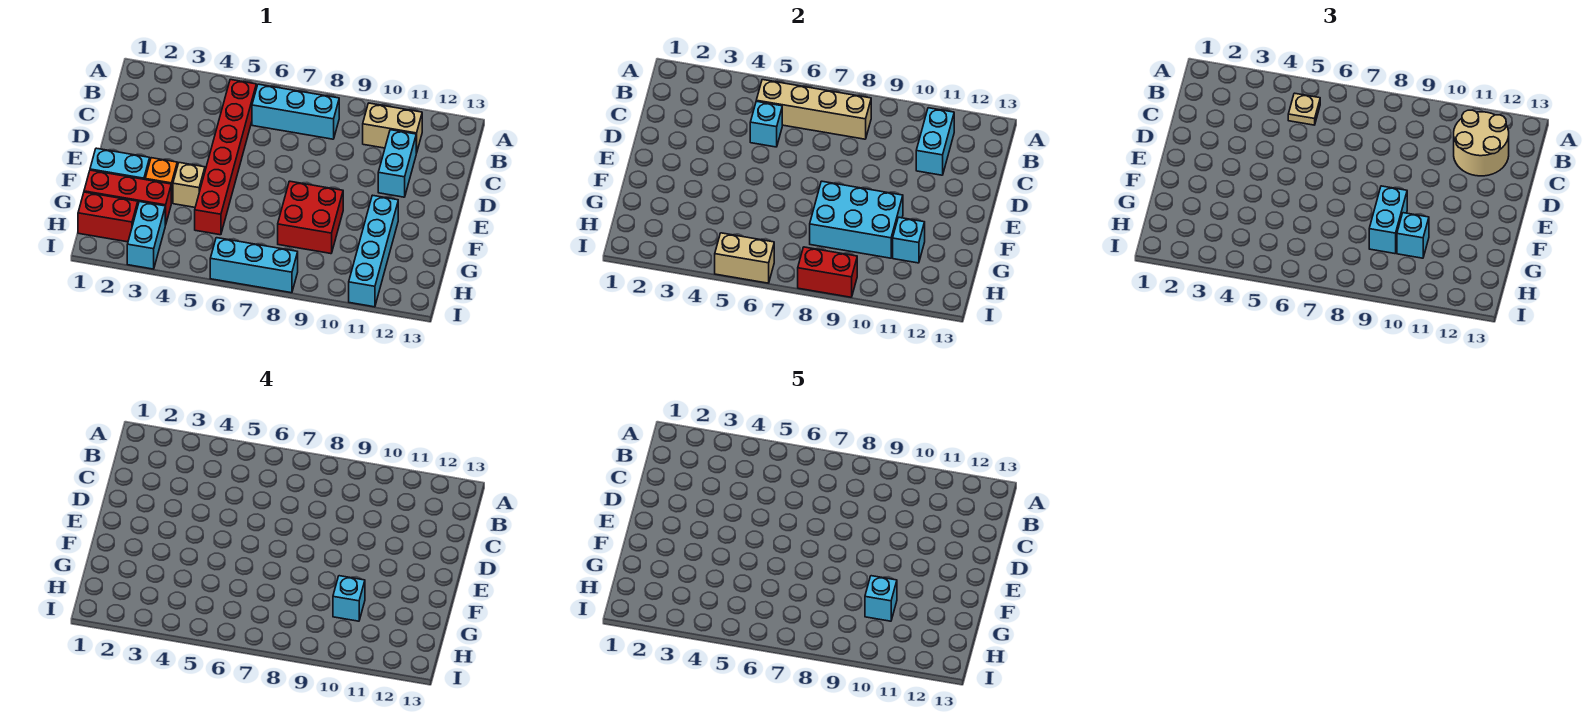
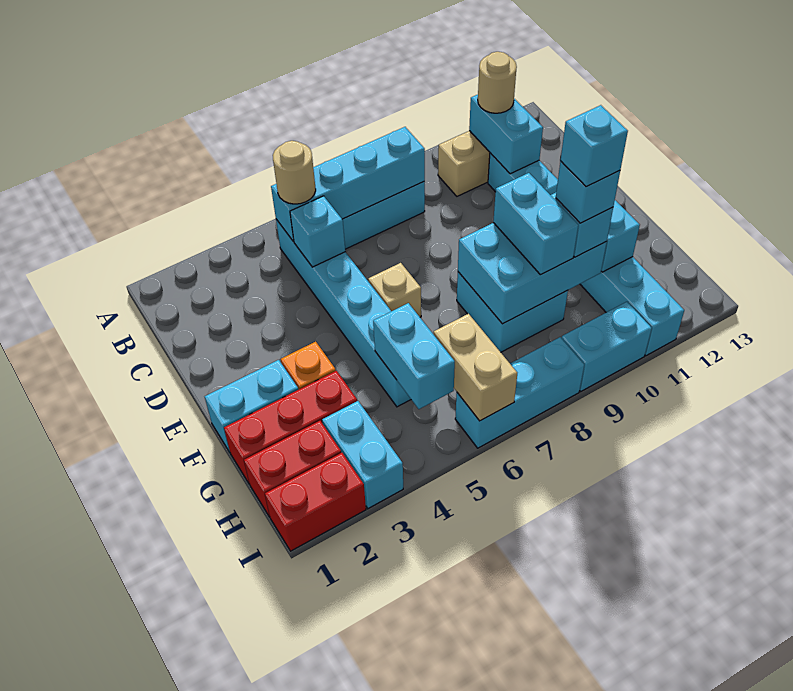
red brick B5:G5 level 1 -> cyan brick B5:G5 level 1
tan brick B5:B8 level 2 -> cyan brick B5:B8 level 2
tan plate B5 level 3 -> tan round brick B5 level 3
tan round brick B11:C12 level 3 -> tan round brick B11 level 3
tan brick F4 level 1 -> tan brick E6 level 1
red brick F8:G9 level 1 -> cyan brick F8:G9 level 1
none -> cyan brick G5:H5 level 2
tan brick I5:I6 level 2 -> tan brick H6:I6 level 2
red brick I8:I9 level 2 -> red brick I1:I2 level 1
none -> cyan brick I9:I10 level 1

